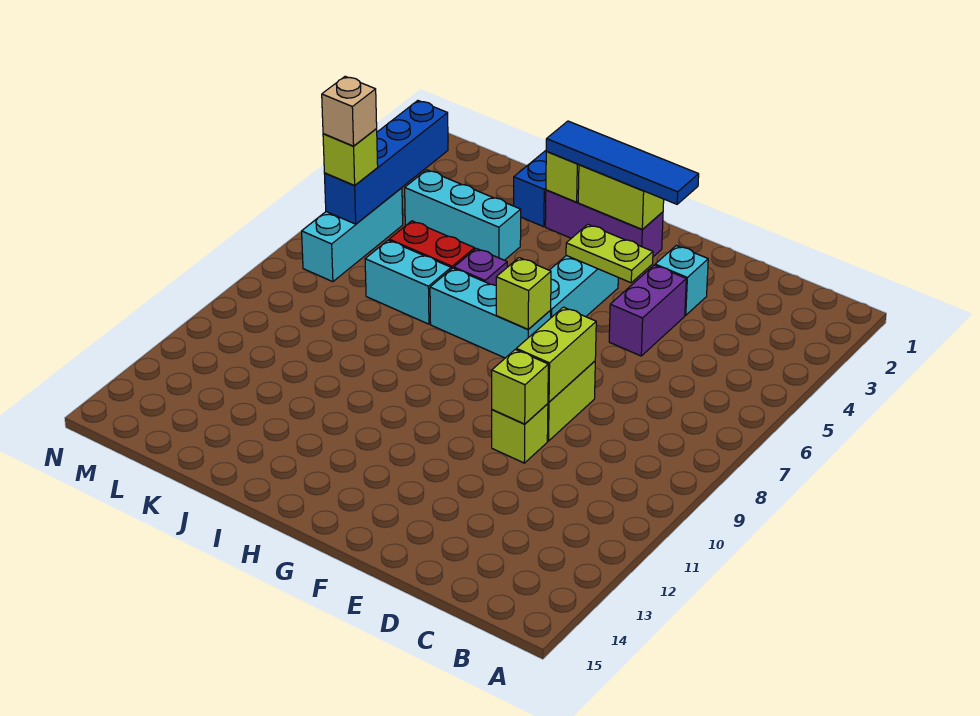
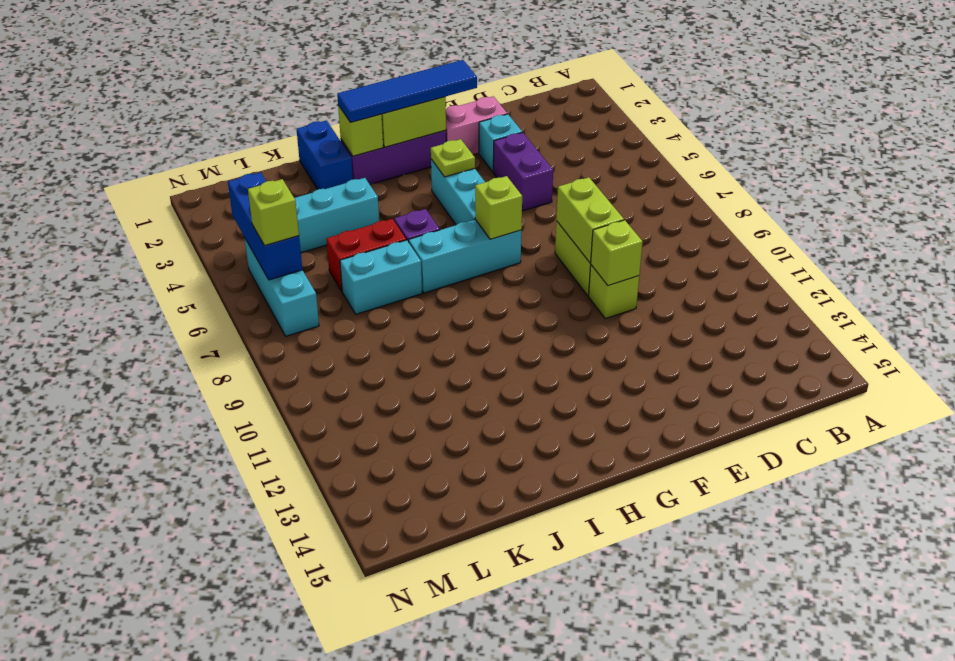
none -> pink brick E2:F2 level 1
lime plate F4:G4 level 2 -> lime plate G4 level 2
blue brick M3:M6 level 2 -> blue brick M4:M6 level 2
tan brick M6 level 4 -> none

